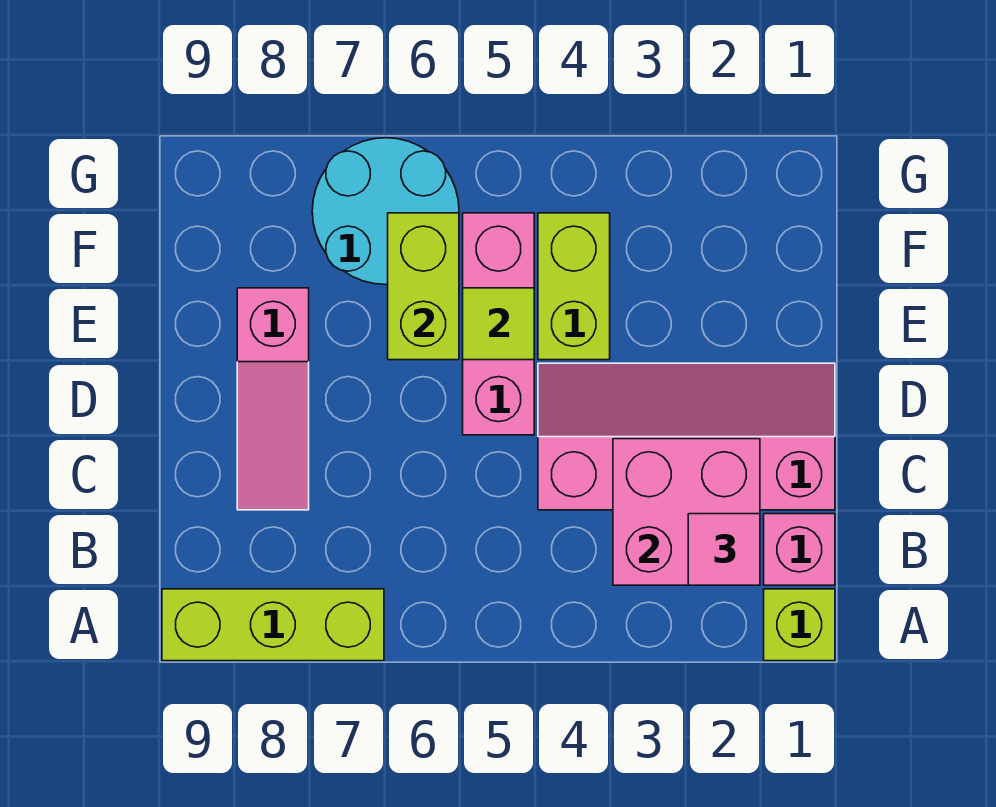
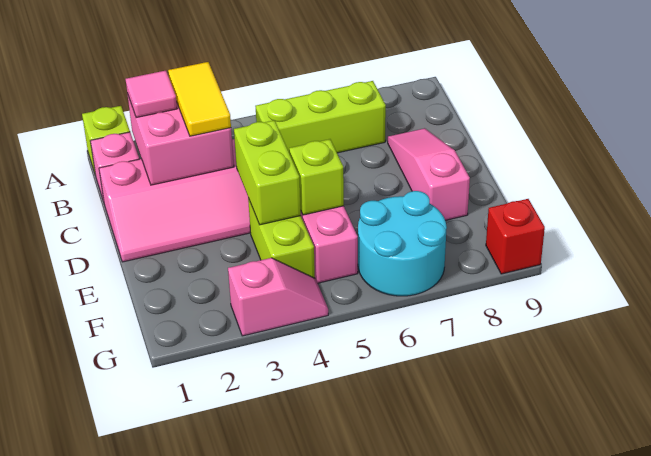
lime brick A7:A9 level 1 -> lime brick B5:B7 level 1
none -> yellow tile B3:C3 level 3
lime tile E5 level 2 -> lime brick E5 level 2
lime brick E6:F6 level 2 -> lime brick D4:E4 level 2
none -> pink slope G3:G4 level 1 top 3
none -> red brick G9 level 1

